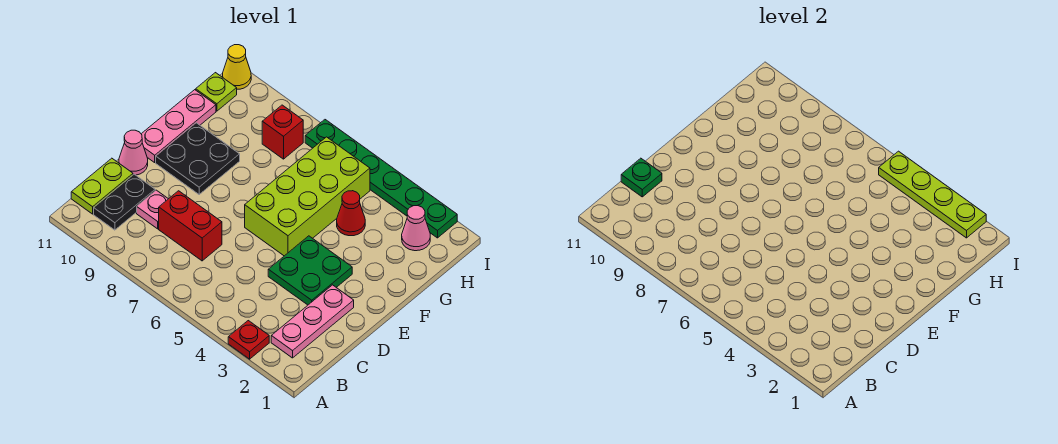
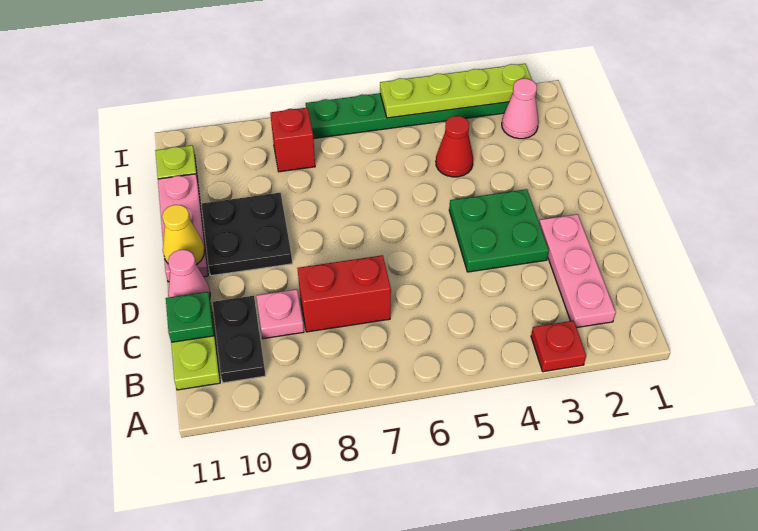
lime brick E5:H6 level 1 -> none
yellow cone I11 level 1 -> yellow cone E11 level 2

